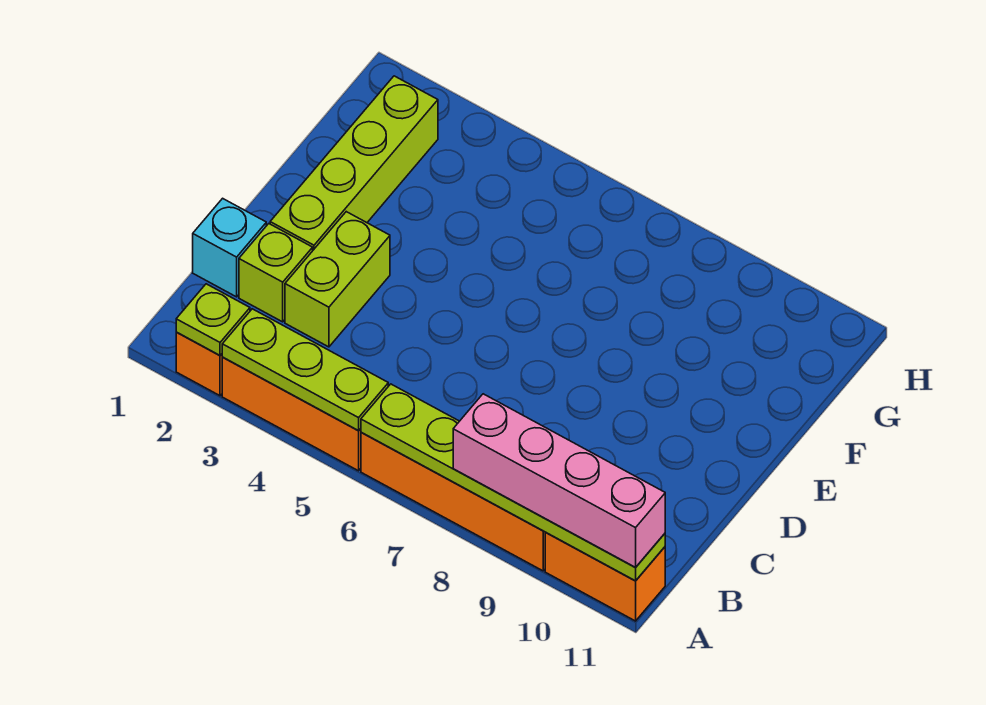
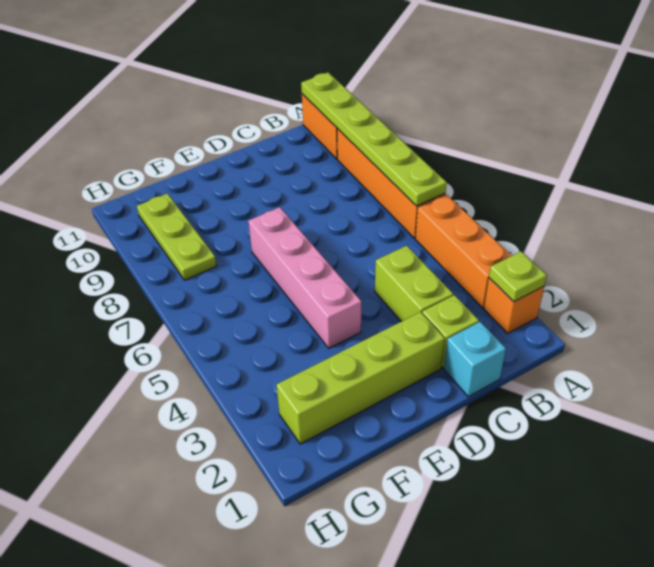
lime plate A3:A5 level 2 -> lime plate G8:G10 level 1
pink brick A8:A11 level 3 -> pink brick E4:E7 level 1
lime brick C3:D3 level 1 -> lime brick C3:C4 level 1

